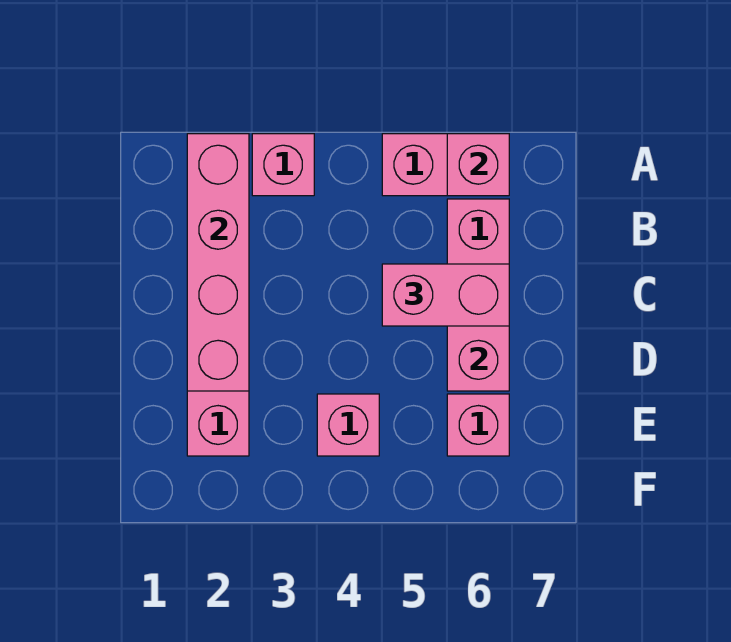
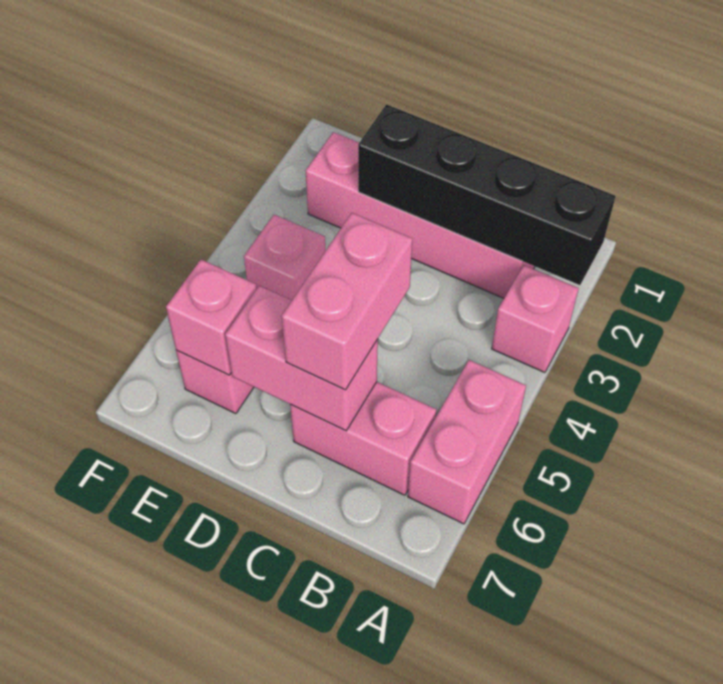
pink brick A2:D2 level 2 -> black brick A2:D2 level 2
pink brick A6 level 2 -> pink brick E6 level 2

